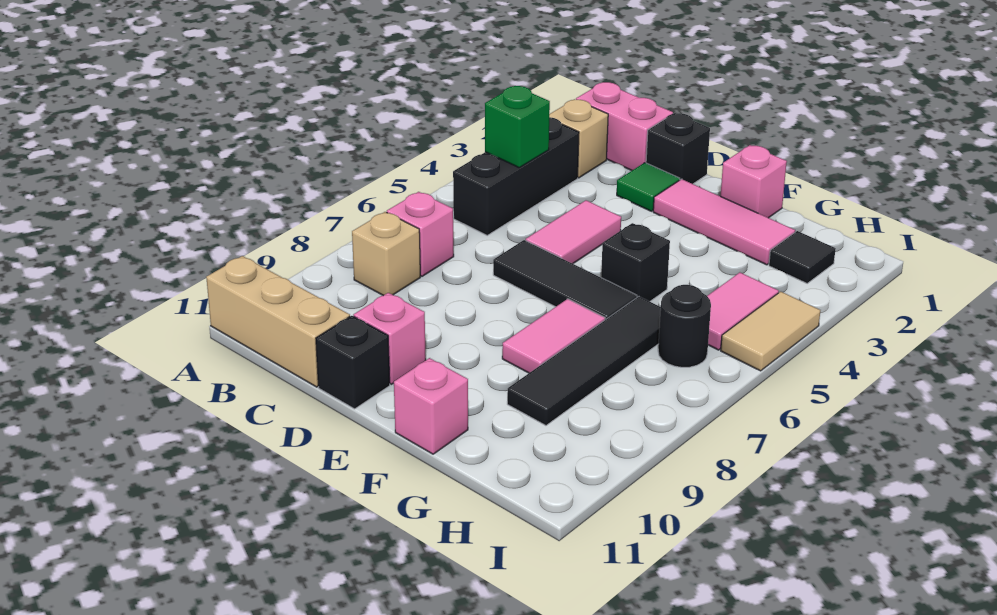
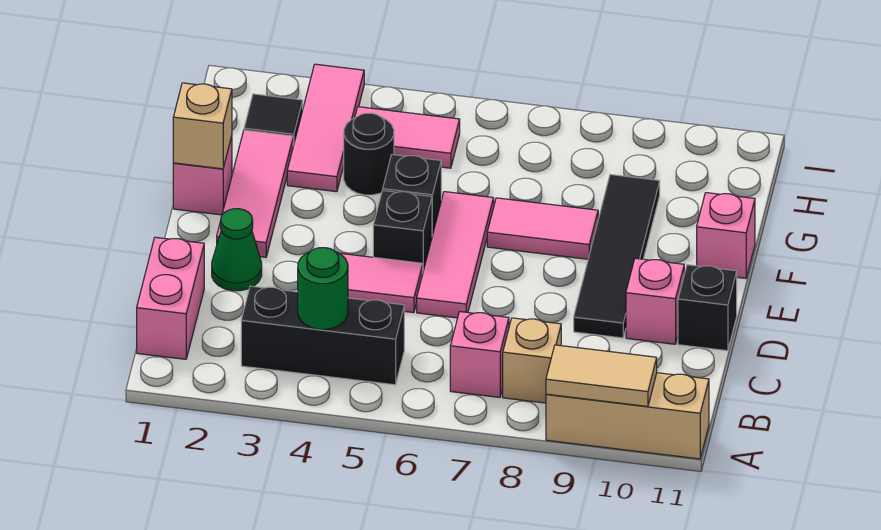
tan brick A11:C11 level 1 -> tan brick A9:A11 level 1
tan brick B2 level 1 -> tan brick F1 level 2
green brick B4 level 2 -> green round brick B4 level 2
black brick D1 level 1 -> black brick E5 level 1
green tile D2 level 1 -> green cone D2 level 1
black tile D6:F6 level 1 -> pink tile D6:F6 level 1
none -> pink tile G3:I3 level 1
black tile G6:G9 level 1 -> black tile D9:G9 level 1
black round brick H6 level 1 -> black round brick G4 level 1
tan tile I4:I5 level 1 -> tan tile A9:A10 level 2

